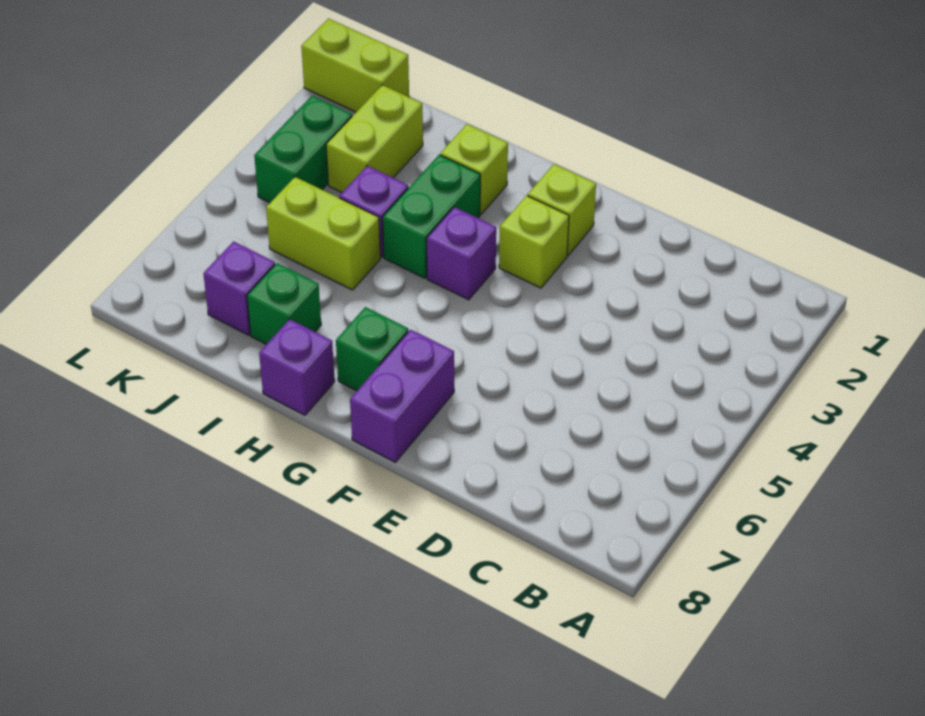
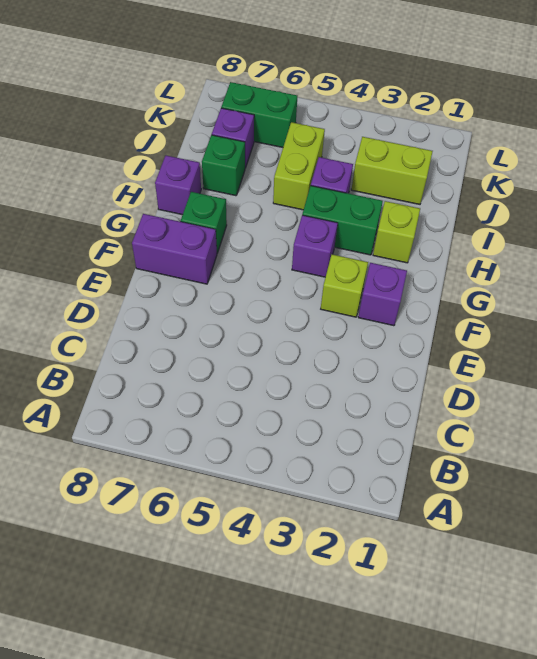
lime brick F2 level 1 -> purple brick F2 level 1
lime brick K1:L1 level 1 -> none
green brick K3:K4 level 1 -> green brick K6:K7 level 1

